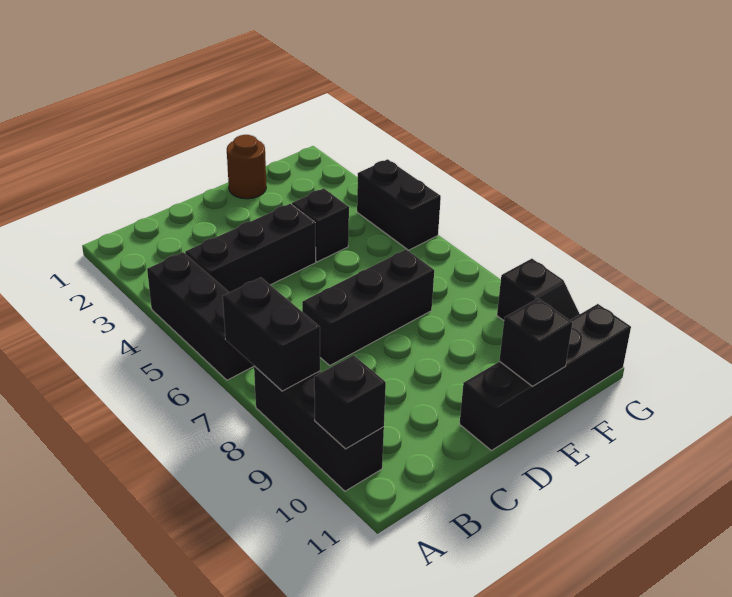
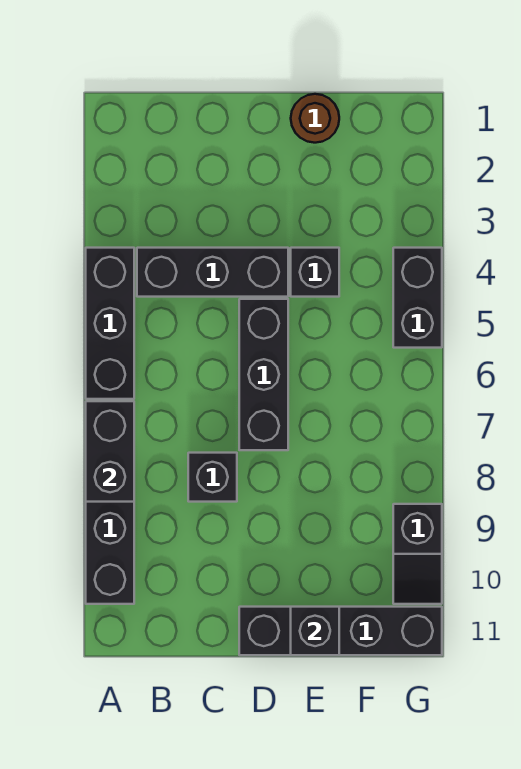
black brick A10 level 2 -> black brick C8 level 1
black brick C7:E7 level 1 -> black brick D5:D7 level 1

